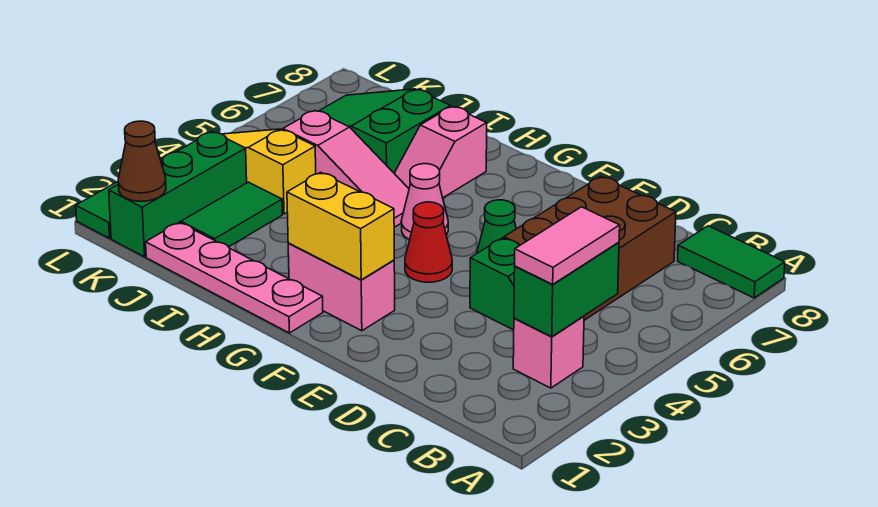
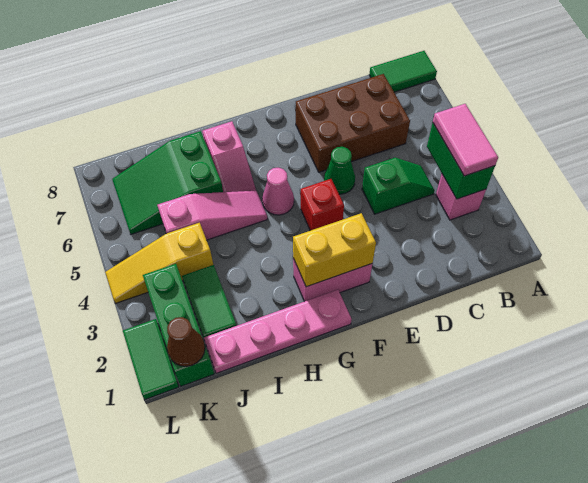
brown brick C5:D7 level 1 -> brown brick C6:E7 level 1
red cone F4 level 1 -> red brick F4 level 1

